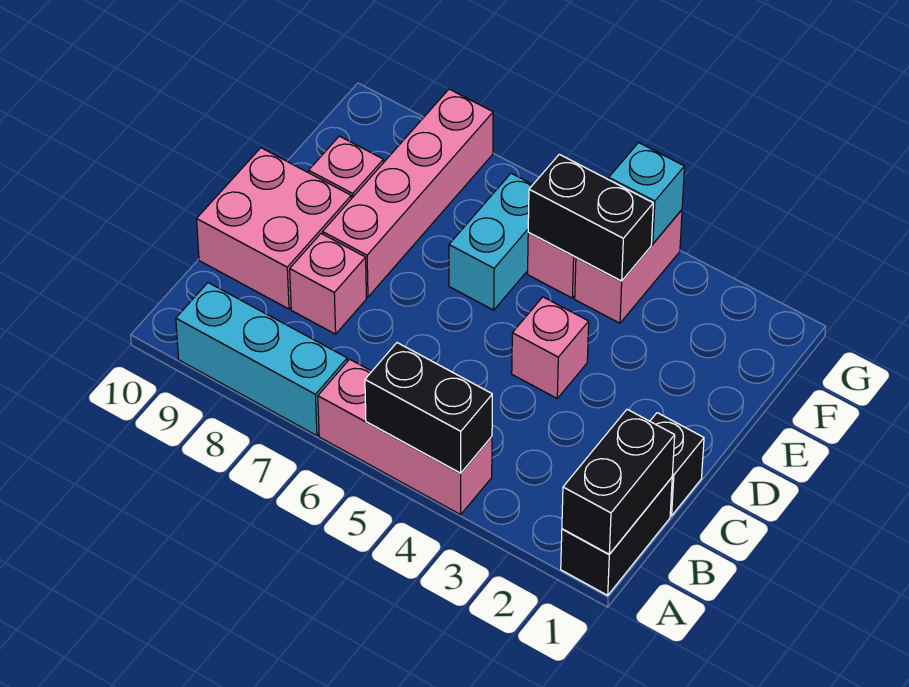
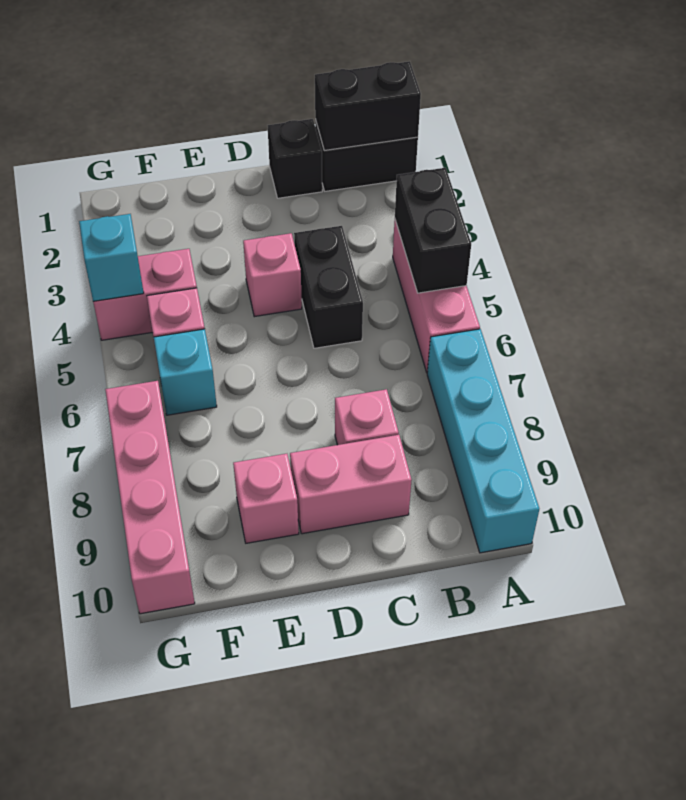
cyan brick A7:A9 level 1 -> cyan brick A7:A10 level 1
pink brick C9:D10 level 1 -> pink brick C9:D9 level 1
pink brick D8:G8 level 1 -> pink brick G7:G10 level 1
cyan brick E6:F6 level 1 -> cyan brick F6 level 1
black brick F4:F5 level 2 -> black brick C4:C5 level 1

